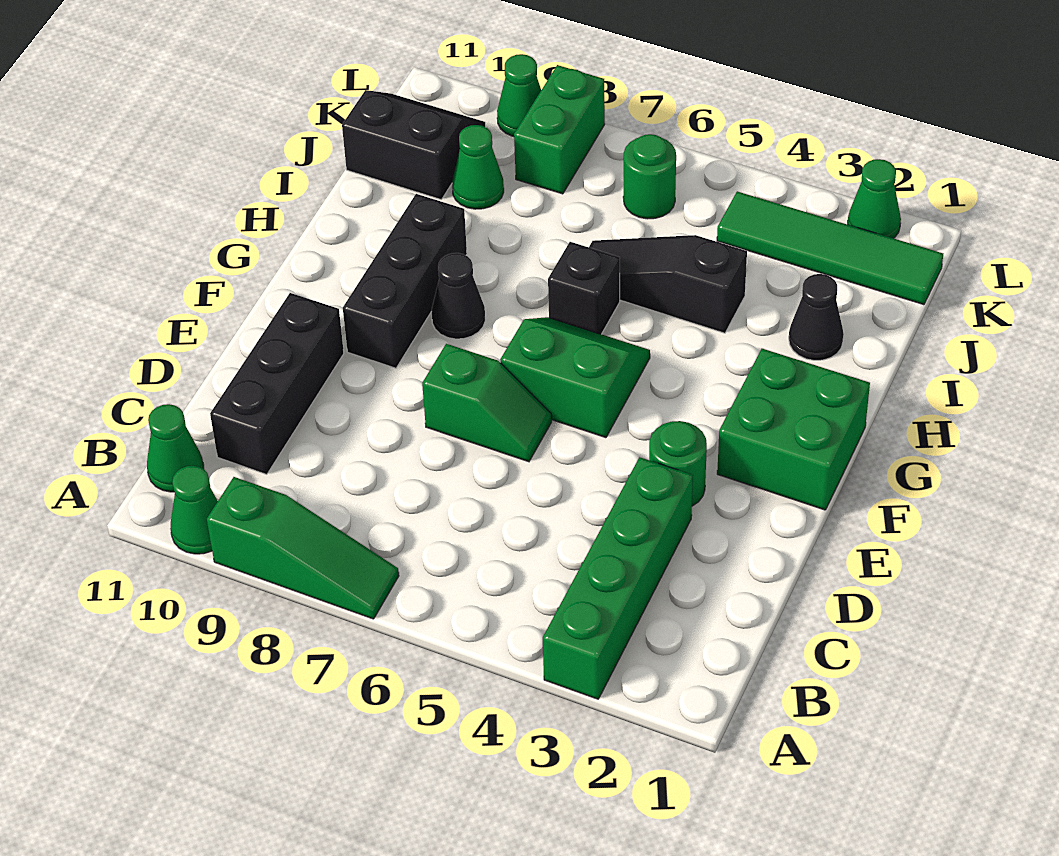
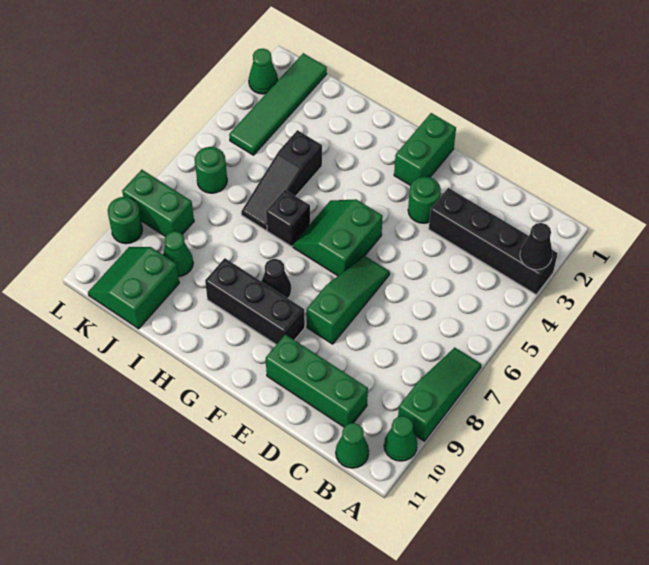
green brick A3:D3 level 1 -> black brick A3:D3 level 1
black brick C10:E10 level 1 -> green brick C10:E10 level 1
green slope E6:E7 level 1 top 7 -> green slope E6:E8 level 1 top 8
green brick F1:G2 level 1 -> green brick F1:F2 level 1
black cone I2 level 1 -> black cone A3 level 2
black slope J10:K11 level 1 top J -> green slope J10:K11 level 1 top J
green cone L9 level 1 -> green round brick L9 level 1

